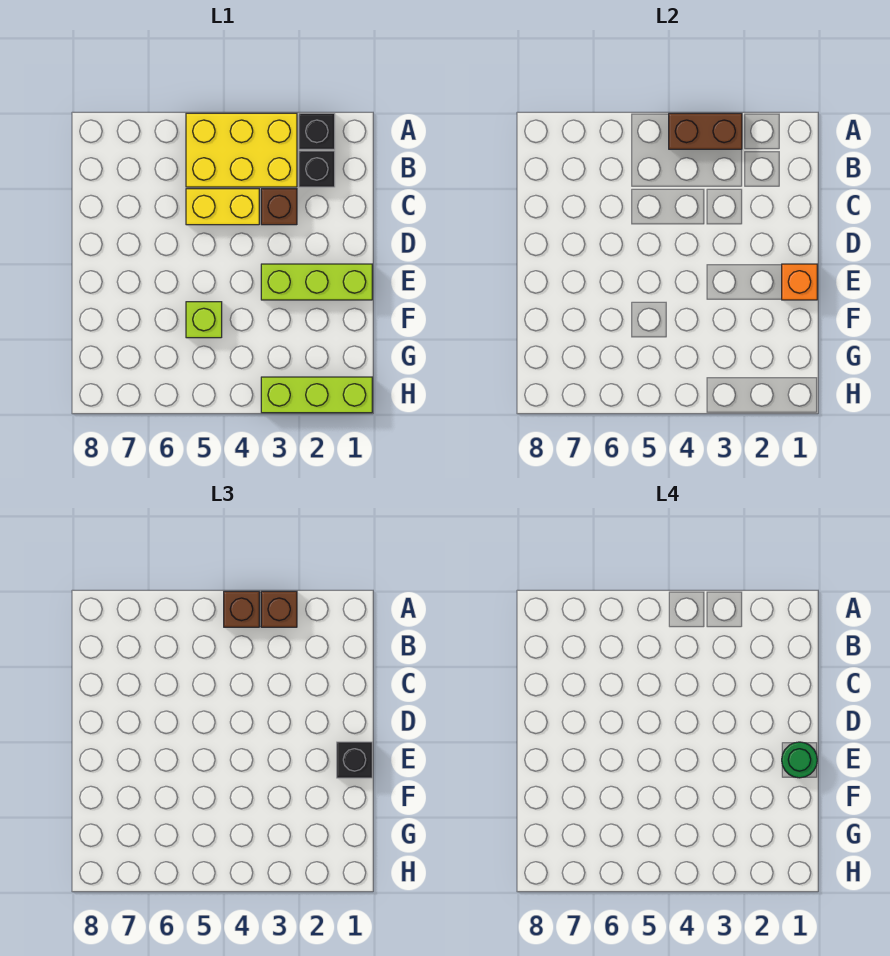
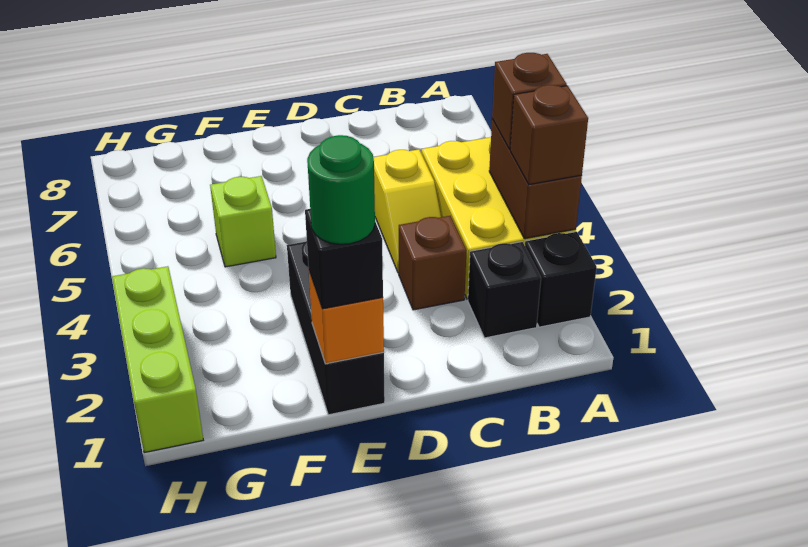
yellow brick C4:C5 level 1 -> yellow slope C4:C5 level 1 top 5
lime brick E1:E3 level 1 -> black brick E1:E3 level 1

